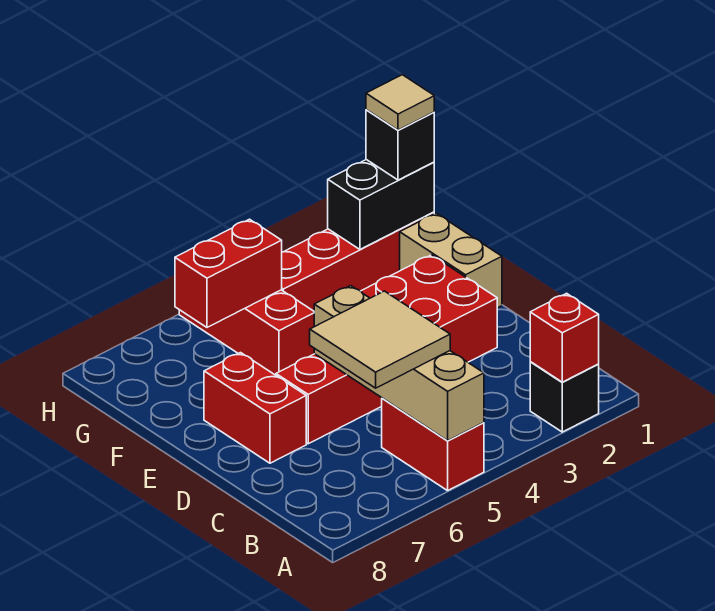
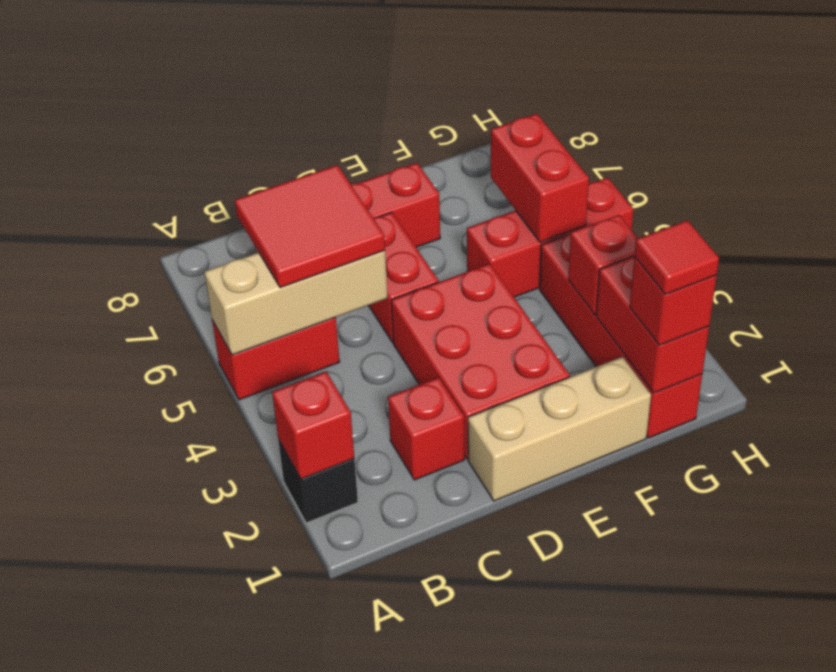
tan brick A5:D5 level 2 -> tan brick A5:C5 level 2
tan tile B5:C6 level 3 -> red tile B5:C6 level 3
none -> red brick C2 level 1
tan brick E1:F1 level 1 -> tan brick D1:F1 level 1
black brick G1:G2 level 2 -> red brick G1:G2 level 2
black brick G1 level 3 -> red brick G1 level 3
tan tile G1 level 4 -> red tile G1 level 4
none -> red brick G3 level 2

